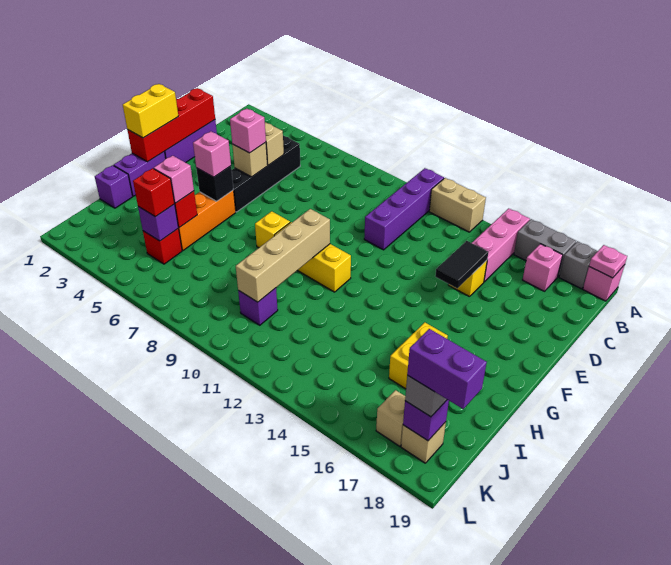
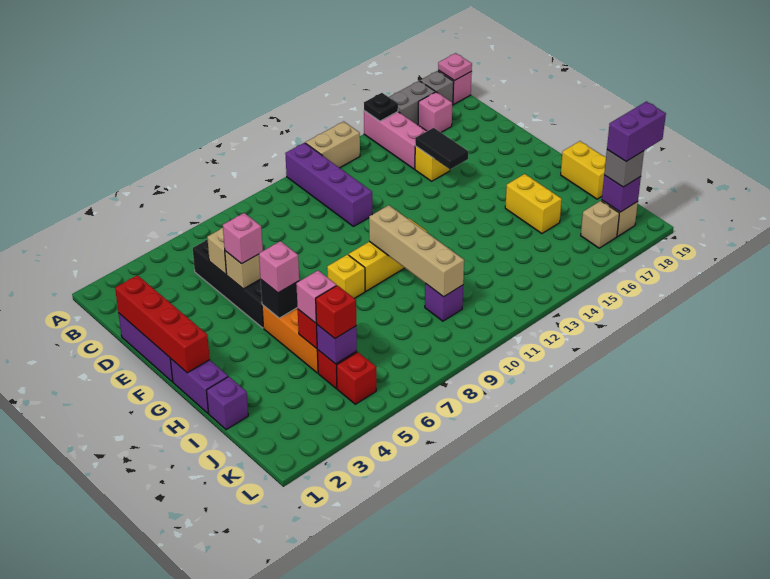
none -> black plate A15 level 2
yellow brick F1:G1 level 3 -> yellow brick H19:I19 level 1
none -> red brick K5 level 1

